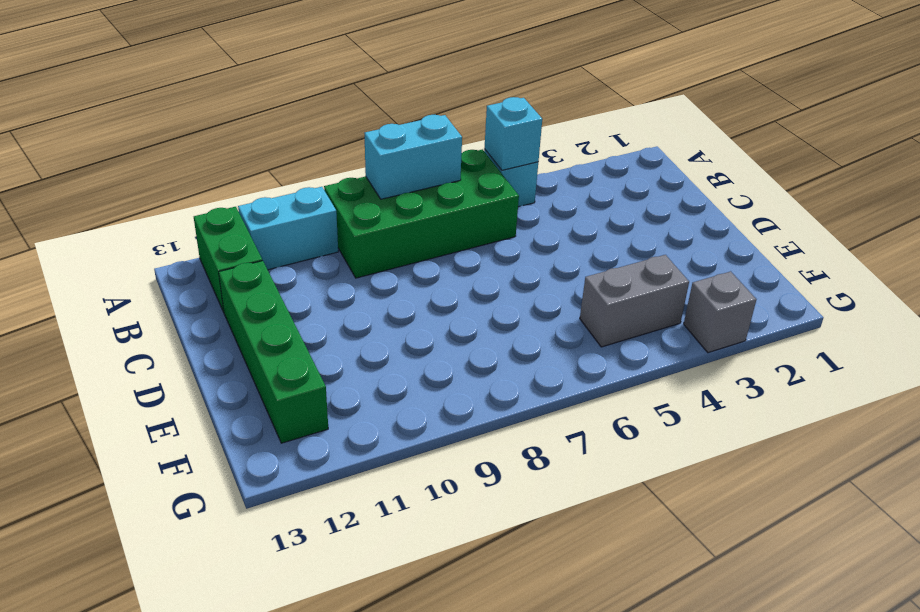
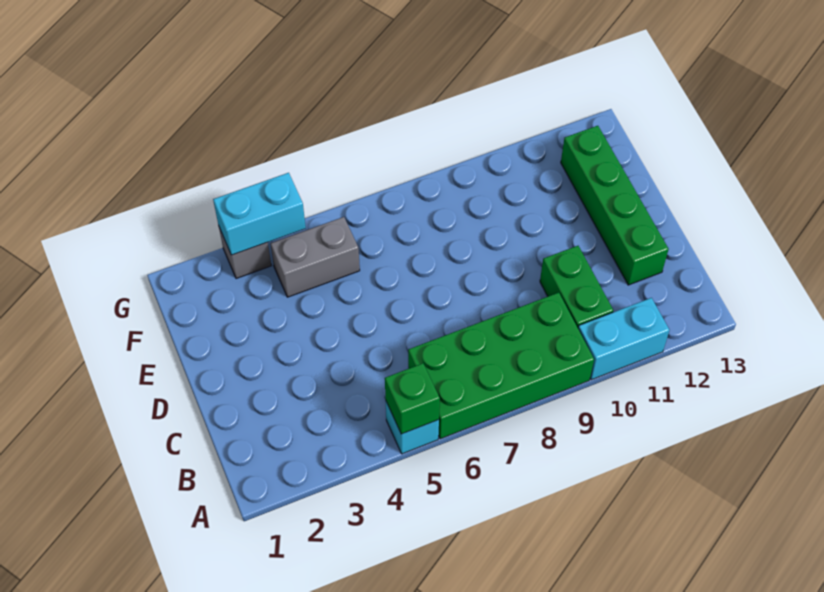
cyan brick A5 level 2 -> green brick A5 level 2
cyan brick A7:A8 level 2 -> cyan brick G3:G4 level 2
green brick A12:B12 level 1 -> green brick B10:C10 level 1

